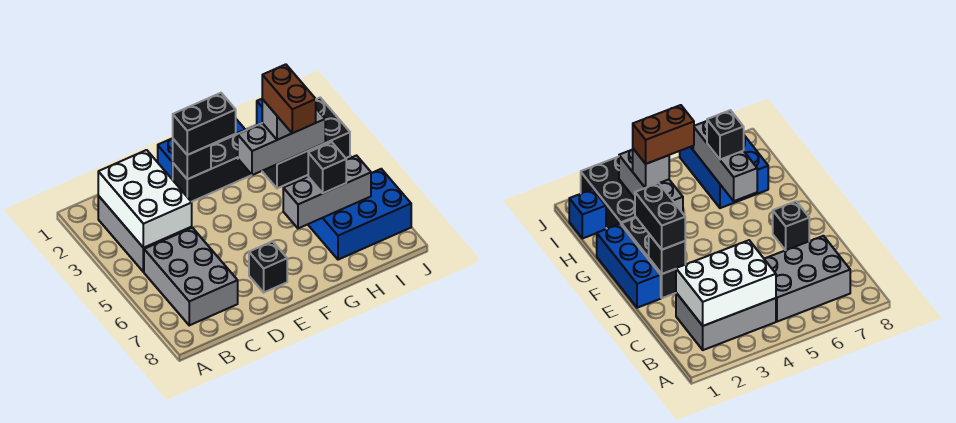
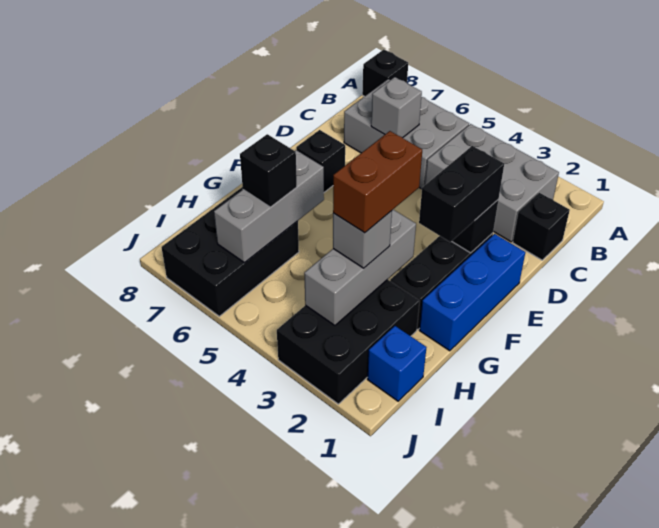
none -> black brick A8 level 1
white brick B2:C4 level 2 -> none
none -> black brick C1 level 1
none -> grey brick C6 level 2
brown brick H3:H4 level 4 -> brown brick G3:H3 level 4
blue brick H6:J7 level 1 -> black brick H6:J7 level 1

